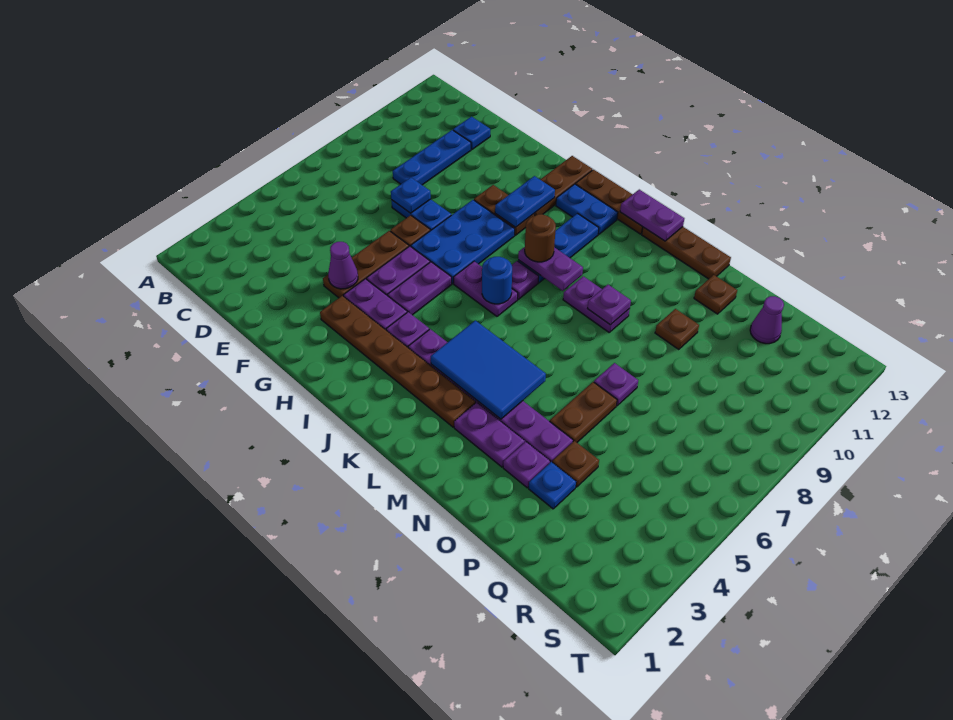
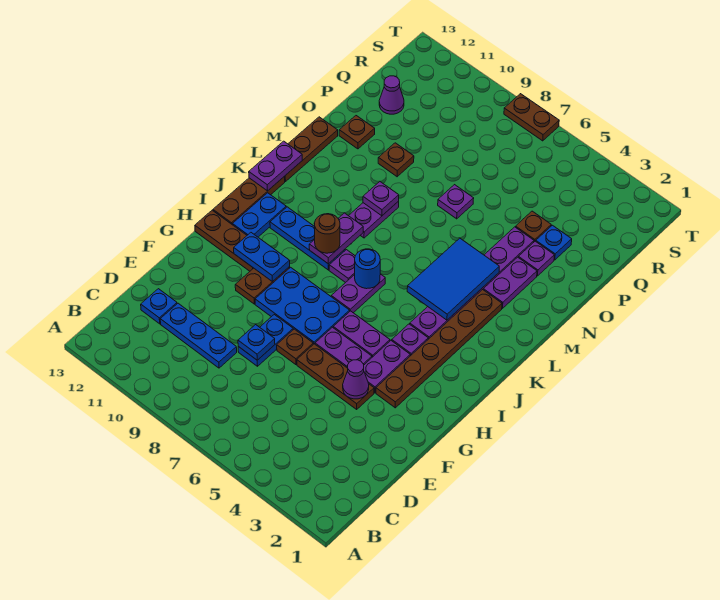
brown plate O5:O6 level 1 -> brown plate T7:T8 level 1

